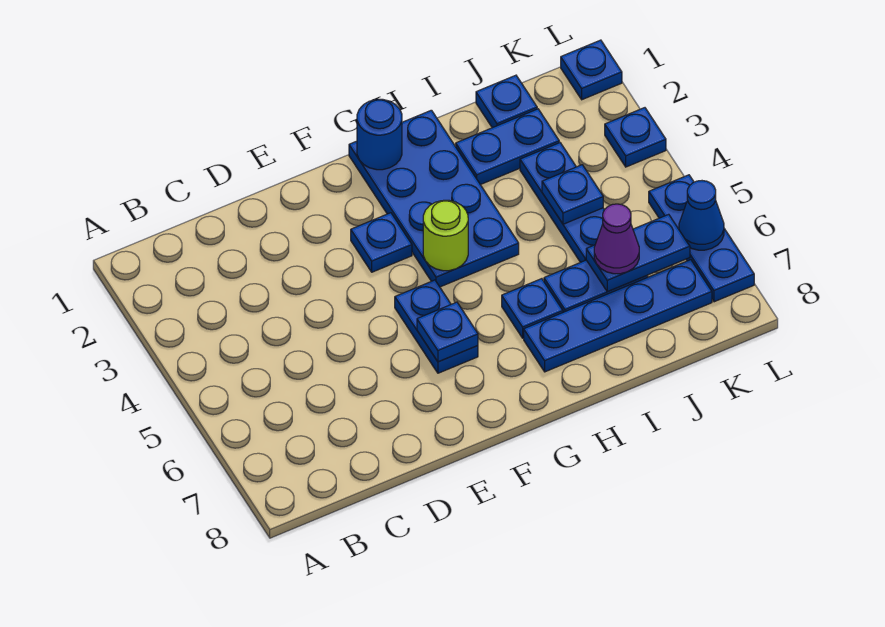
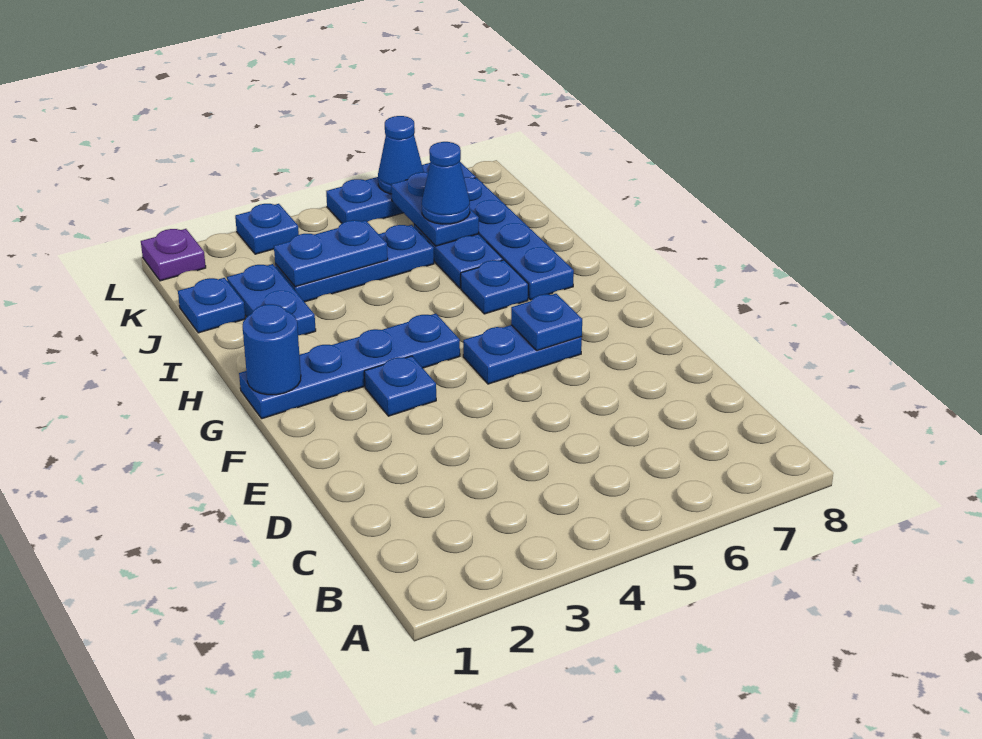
blue plate G1:H4 level 1 -> blue plate G1:G4 level 1
lime round brick G4 level 2 -> none
blue plate J4 level 2 -> blue plate J3:J4 level 2
purple cone J6 level 3 -> blue cone J6 level 3
blue plate L1 level 1 -> purple plate L1 level 1

